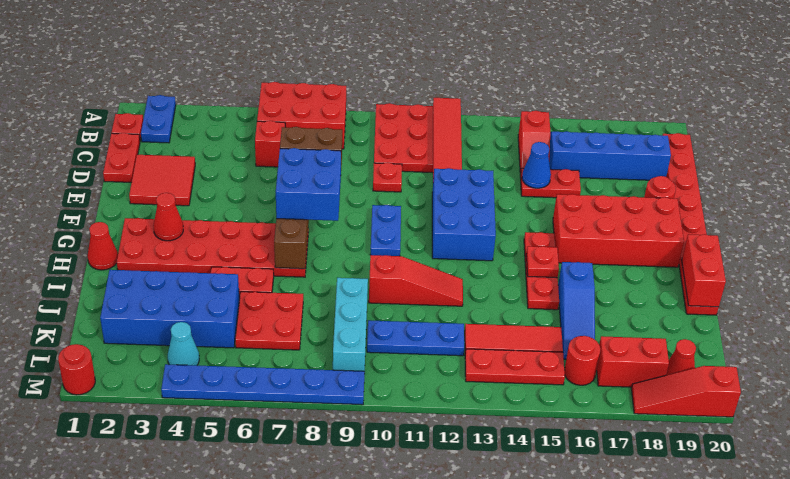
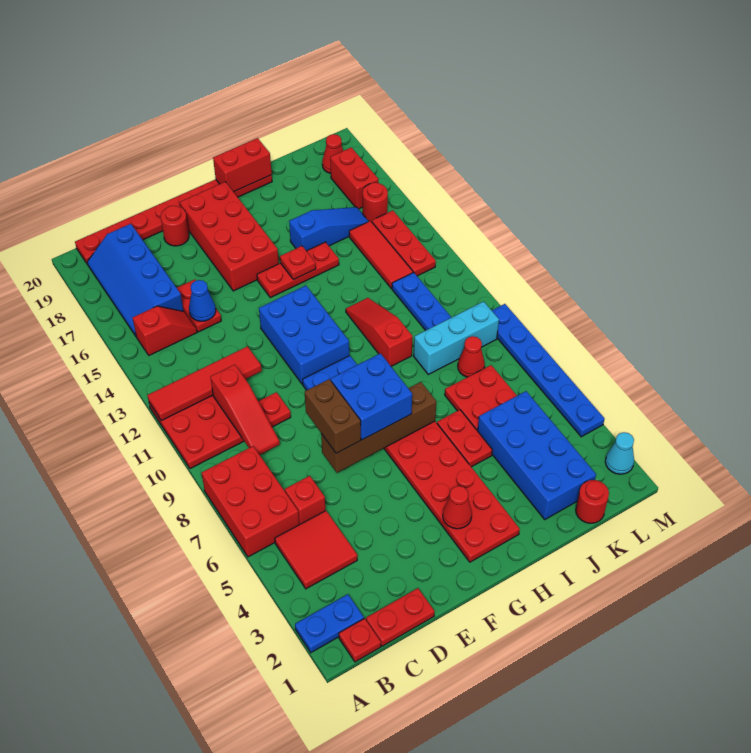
red tile D2:E3 level 1 -> red tile B4:C5 level 1
blue brick E12:G13 level 1 -> blue brick F11:G13 level 1
red cone H1 level 1 -> red cone K8 level 1
cyan cone L4 level 1 -> cyan cone M2 level 1
red round brick M1 level 1 -> red round brick K1 level 1
red slope M18:M20 level 1 top 20 -> red slope C9:C11 level 2 top 11

